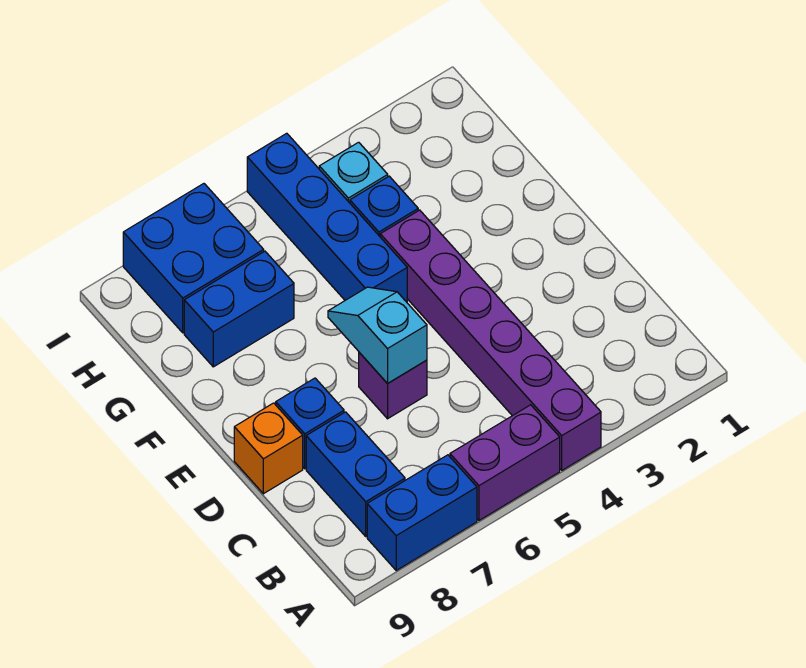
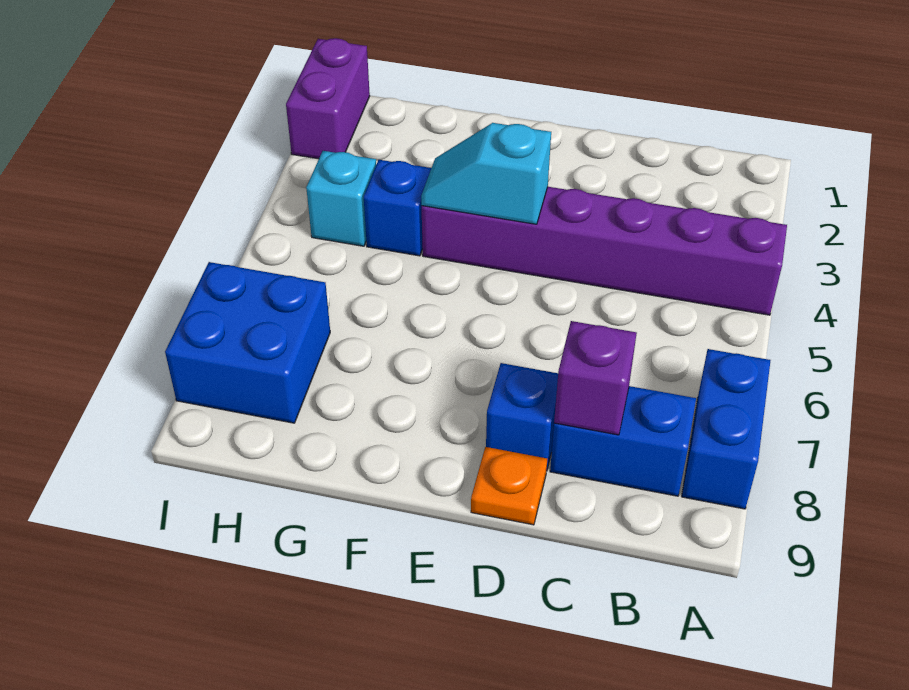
purple brick A5:A6 level 1 -> purple brick I1:I2 level 1
purple brick D6 level 1 -> purple brick C8 level 2
cyan slope D6:E6 level 2 top D -> cyan slope E4:F4 level 2 top E
orange brick D9 level 1 -> orange plate D9 level 1
blue brick F5:I5 level 1 -> none
blue brick G7:G8 level 1 -> none

